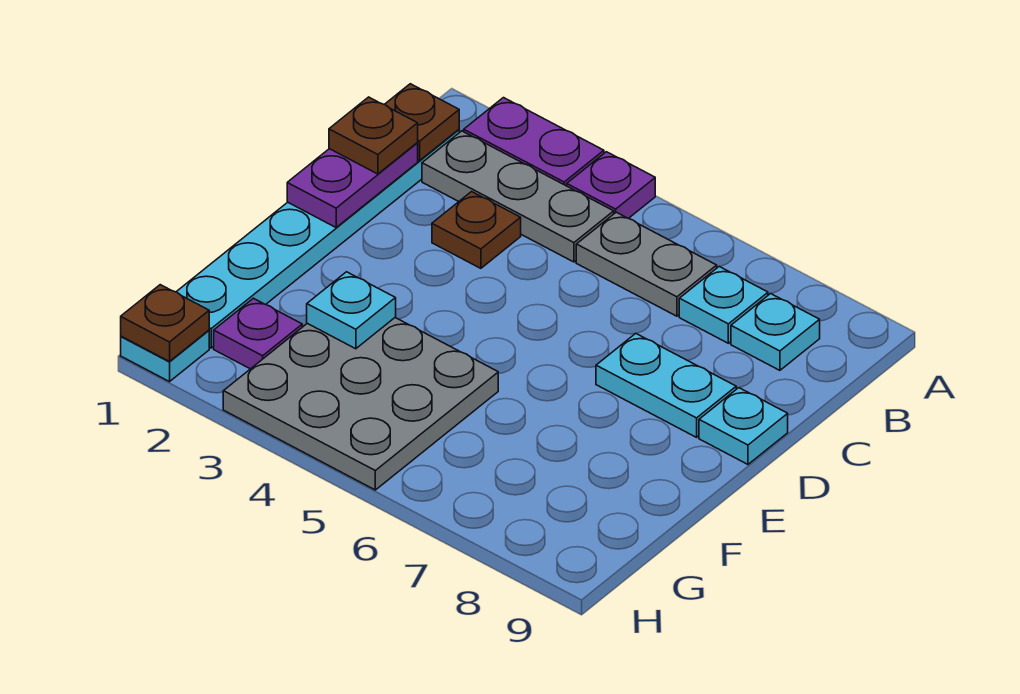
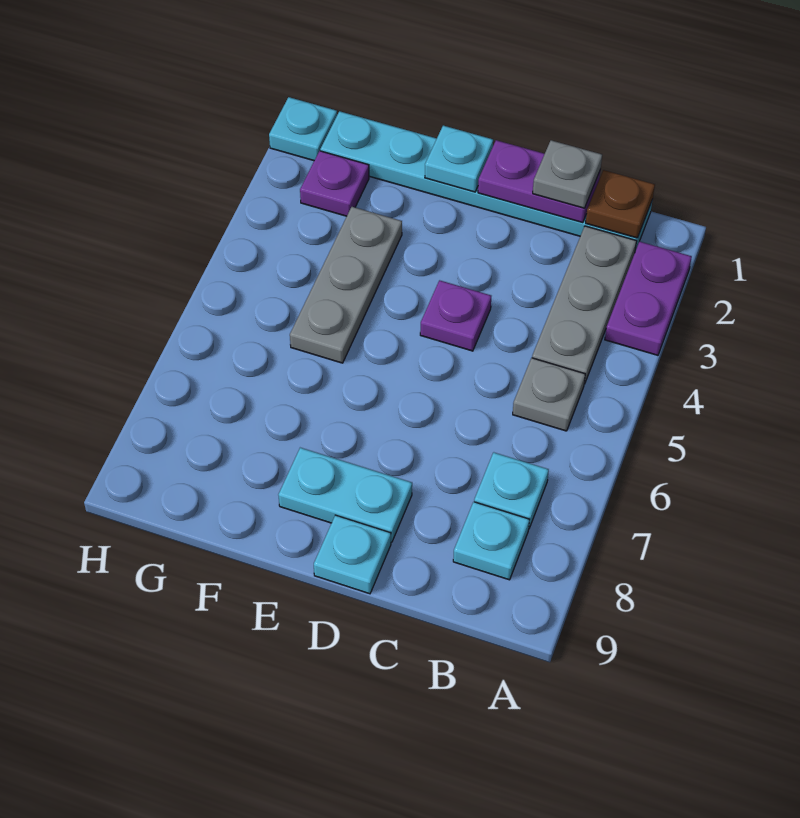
purple plate A4 level 1 -> purple plate D4 level 1
grey plate B5:B6 level 1 -> grey plate B5 level 1
brown plate C1 level 3 -> grey plate C1 level 3
brown plate C3 level 1 -> none
cyan plate D7:D8 level 1 -> cyan plate D8:E8 level 1
grey plate F3:H5 level 1 -> grey plate F3:F5 level 1
cyan plate F3 level 2 -> cyan plate E1 level 2
brown plate H1 level 2 -> none

